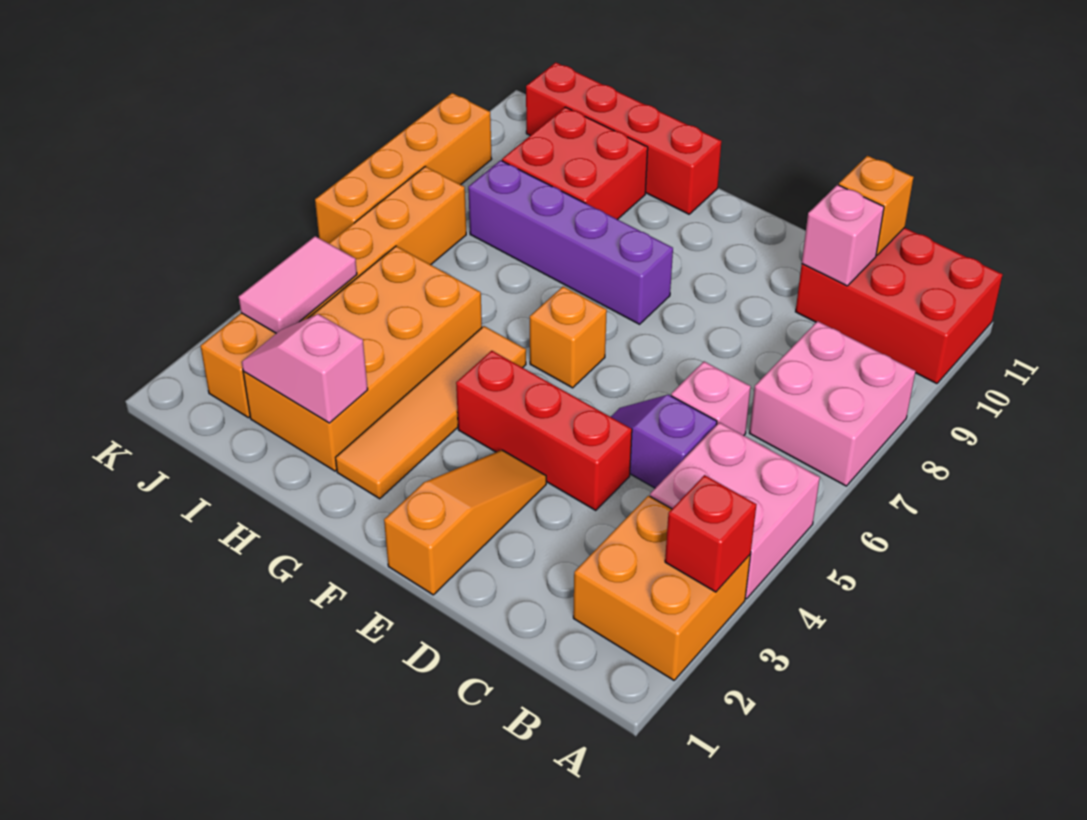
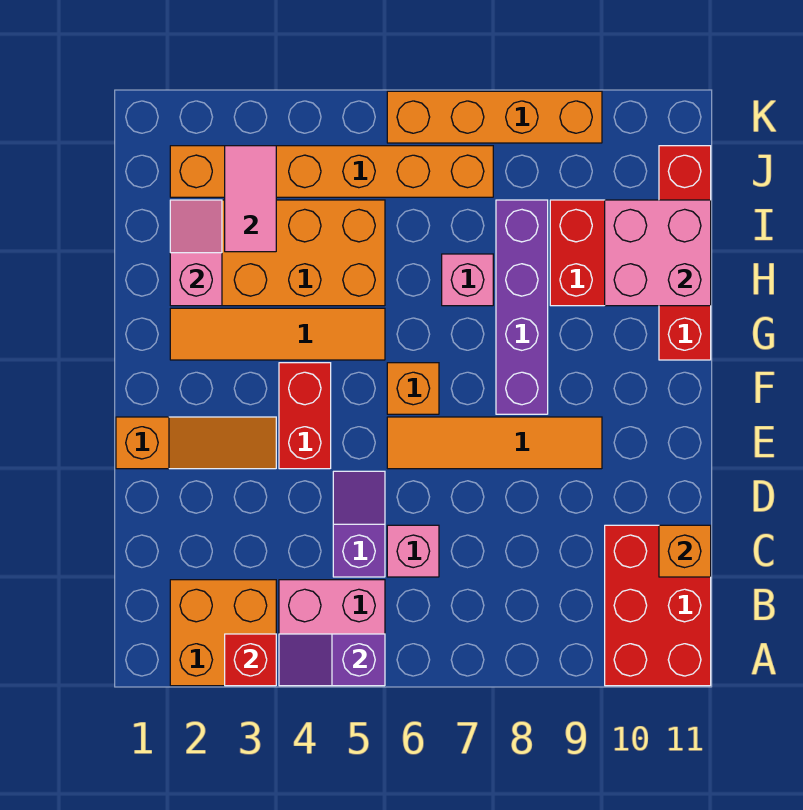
none -> purple slope A4:A5 level 2 top 5
pink brick A7:B8 level 1 -> pink brick H10:I11 level 2
pink brick C10 level 2 -> pink brick H7 level 1
red brick D4:F4 level 1 -> red brick E4:F4 level 1
none -> orange tile E6:E9 level 1
pink tile J3:J4 level 2 -> pink tile I3:J3 level 2

